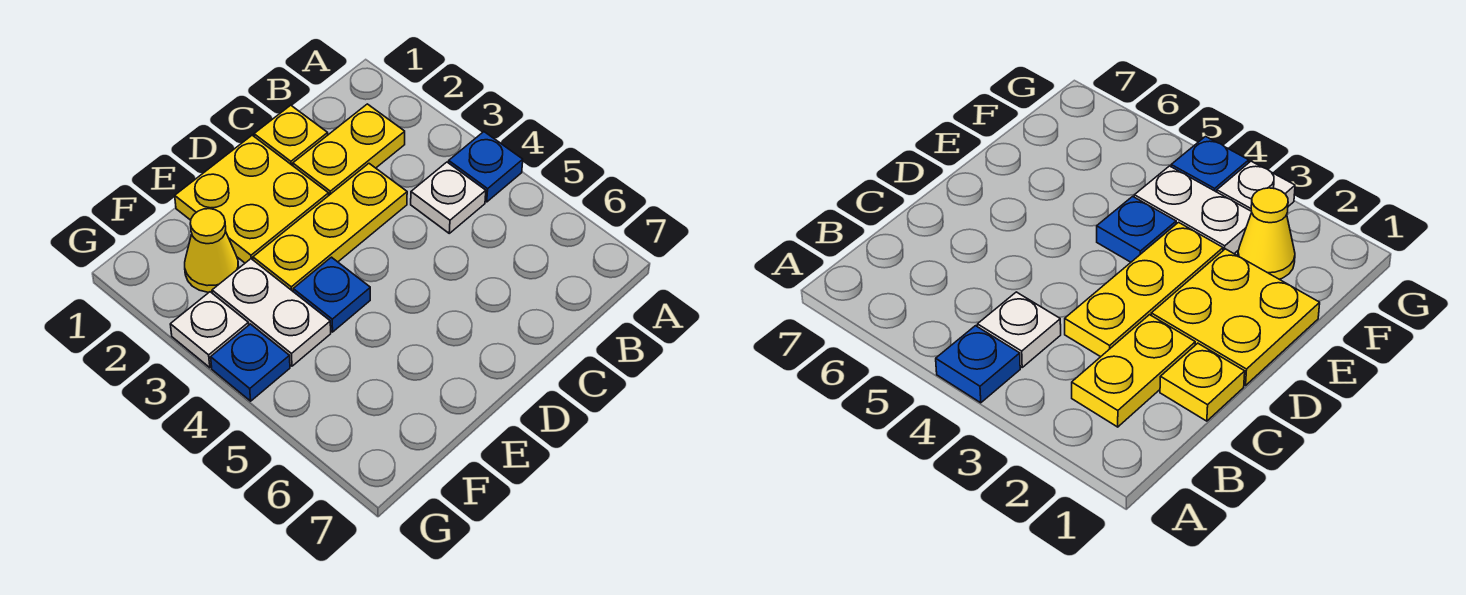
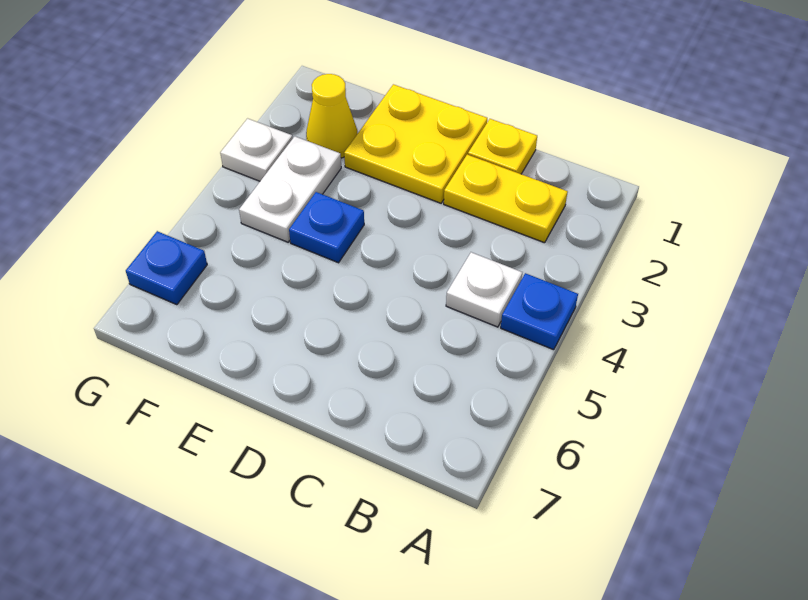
yellow plate C3:E3 level 1 -> none
blue plate G4 level 1 -> blue plate G6 level 1

